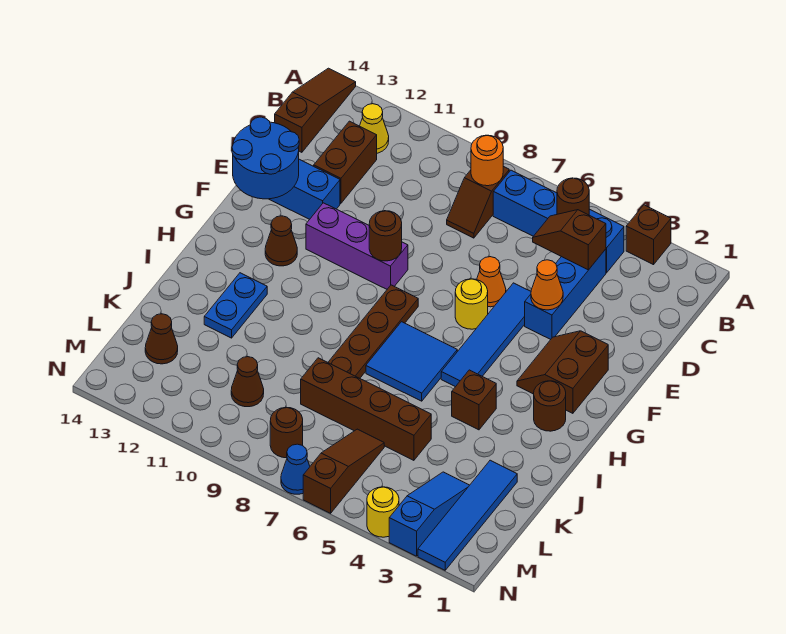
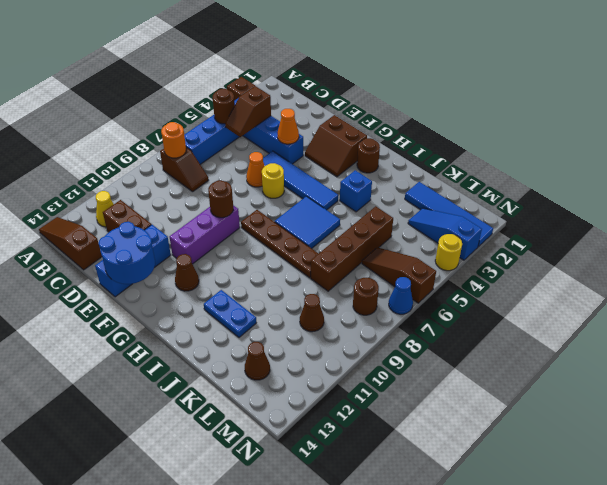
brown brick I4 level 1 -> blue brick I4 level 1

